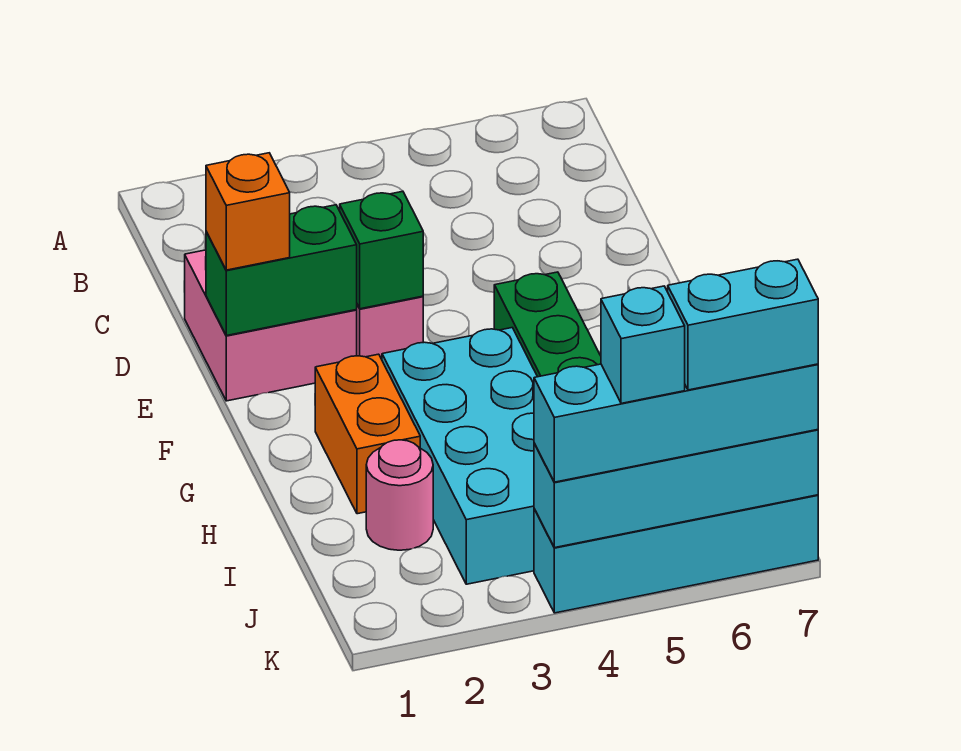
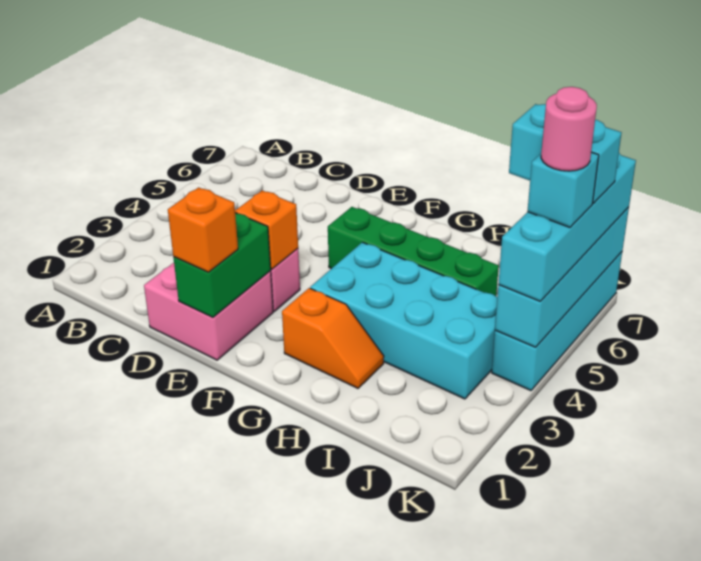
green brick E3 level 2 -> orange brick E3 level 2
orange brick G2:H2 level 1 -> orange slope G2:H2 level 1 top G
pink round brick I2 level 1 -> pink round brick K5 level 5
cyan brick K6:K7 level 4 -> cyan brick J6:K6 level 4

